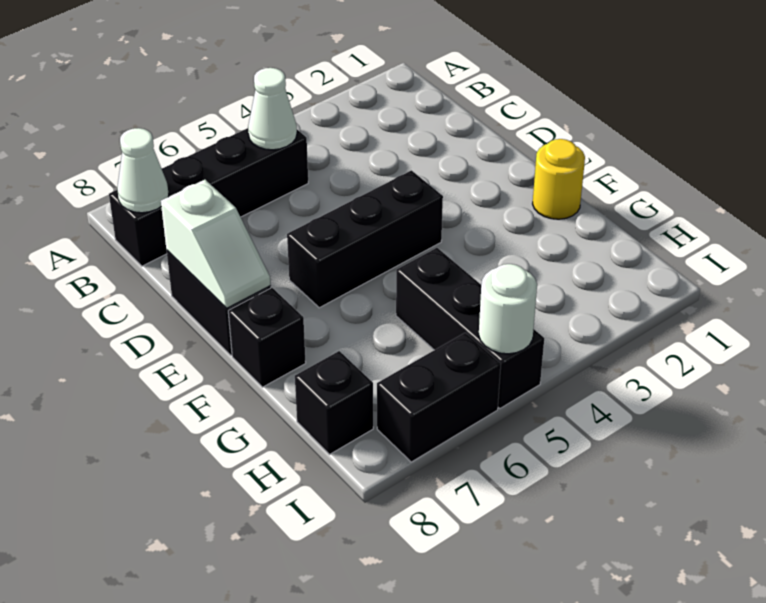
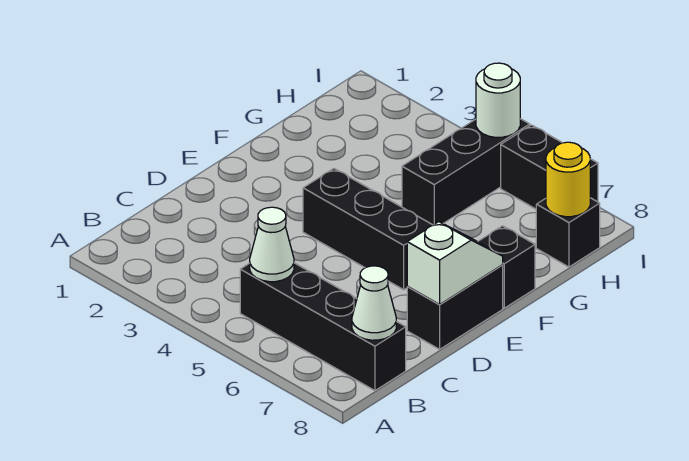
yellow round brick F1 level 1 -> yellow round brick H8 level 2

